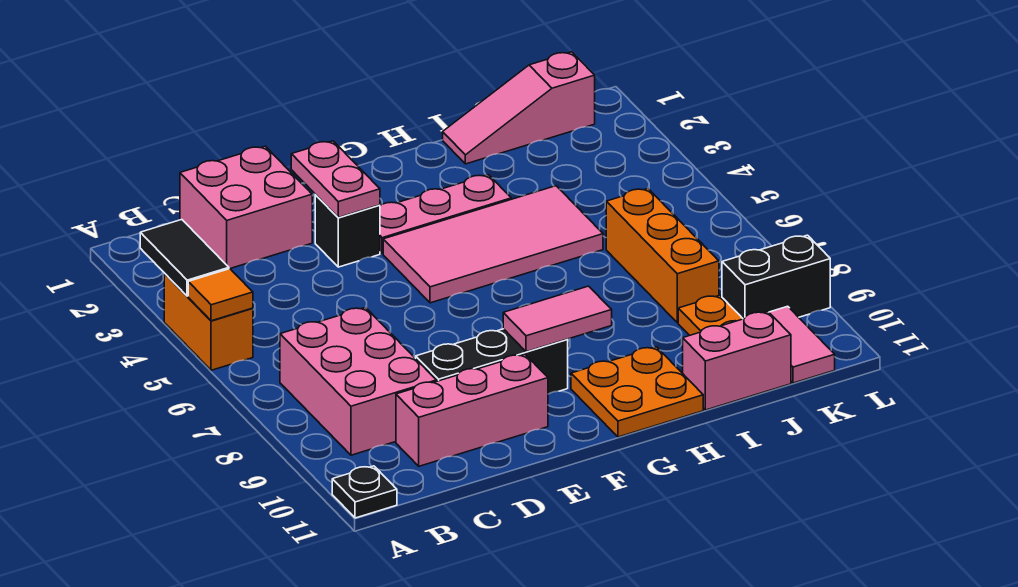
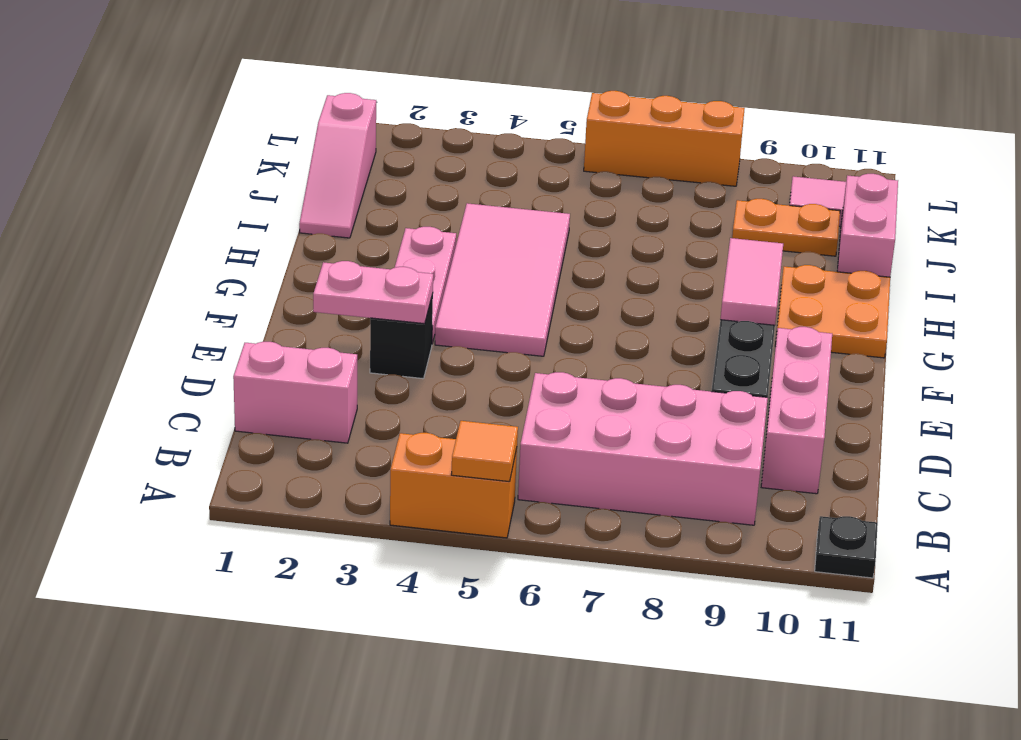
black tile A3:A4 level 2 -> none
pink brick B7:C9 level 1 -> pink brick B6:C9 level 1
pink brick C1:D2 level 1 -> pink brick C1:C2 level 1
orange brick J6:J8 level 1 -> orange brick L6:L8 level 1
black brick K9:L9 level 1 -> none

